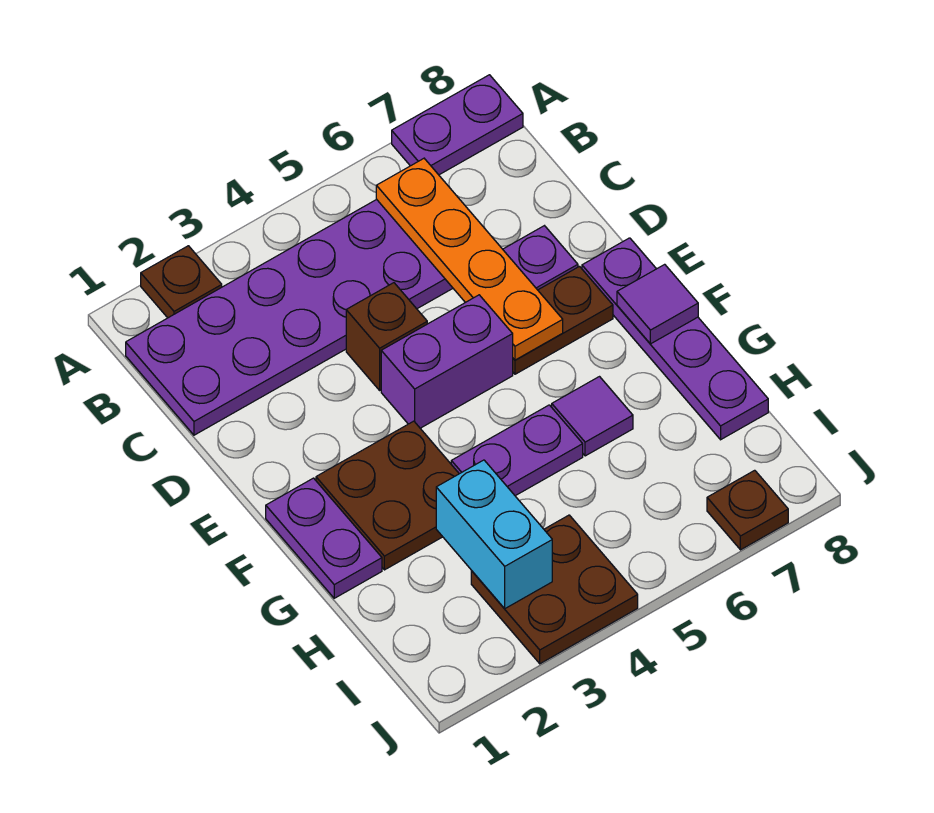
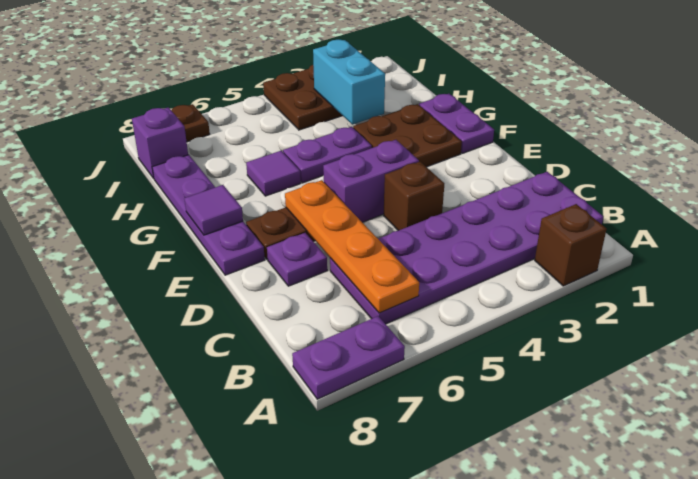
brown plate A2 level 1 -> brown brick A2 level 1
none -> purple brick I8 level 1

